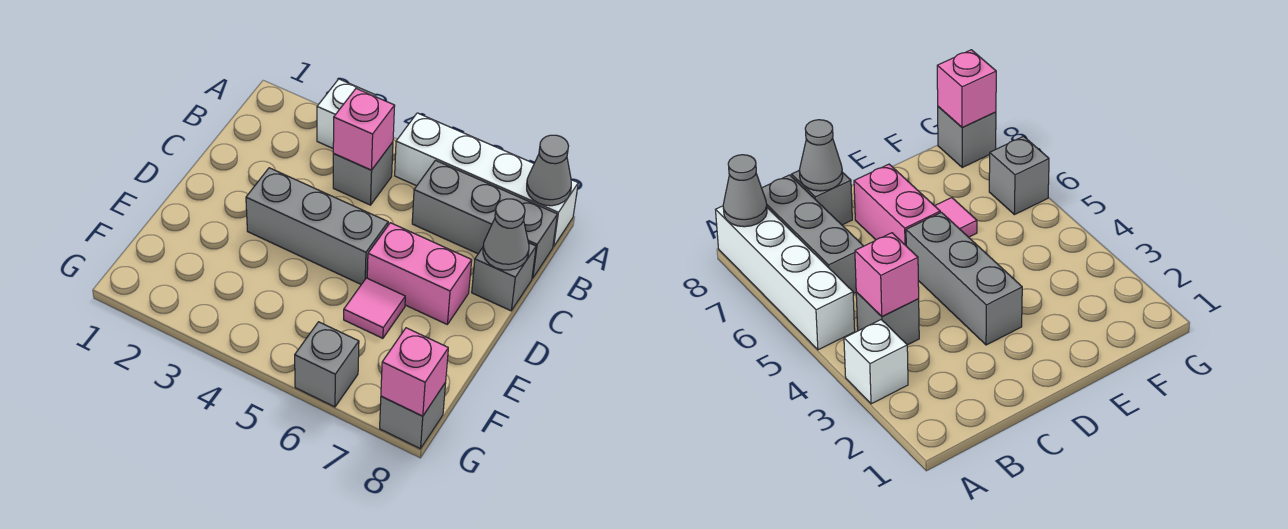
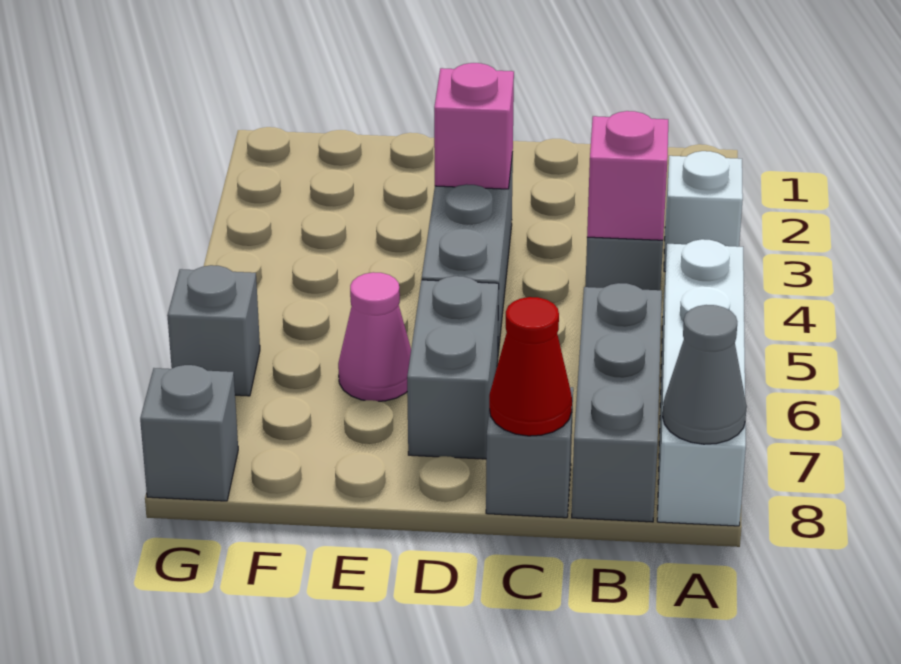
grey cone C8 level 2 -> red cone C8 level 2
pink brick D6:D7 level 1 -> grey brick D6:D7 level 1
pink tile E6 level 1 -> pink cone E6 level 1
pink brick G8 level 2 -> pink brick D3 level 2

